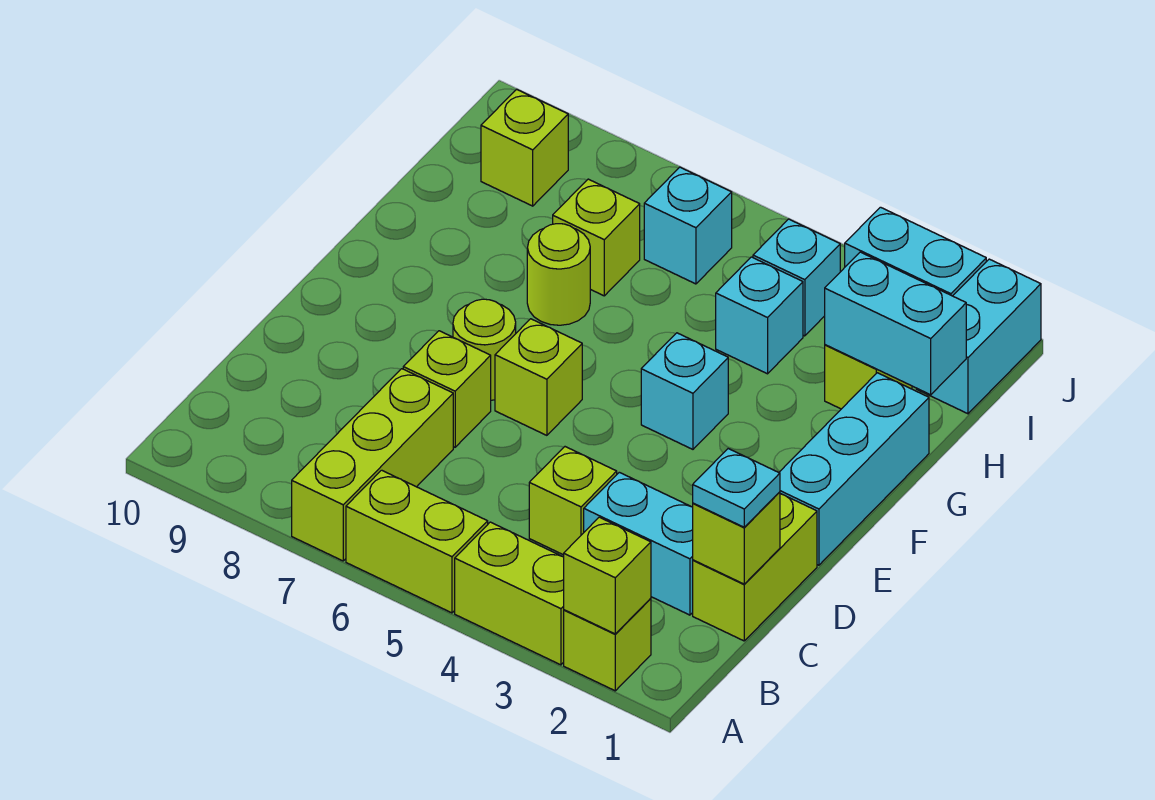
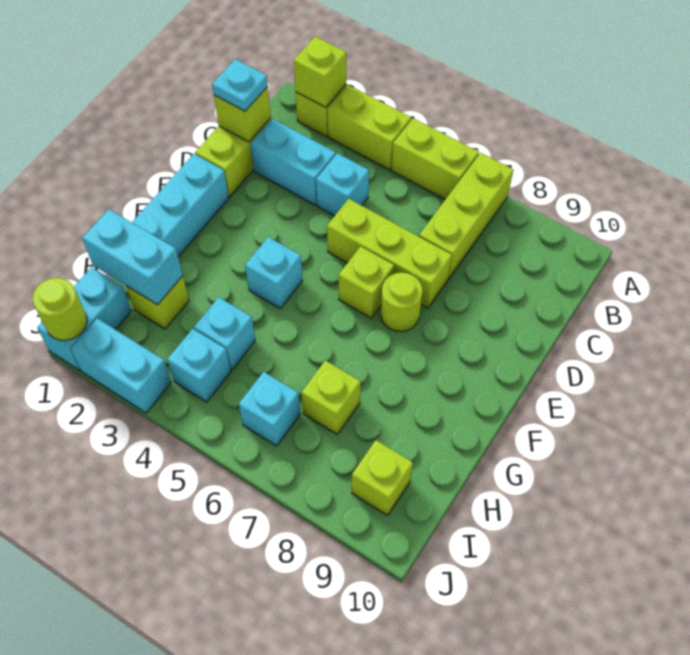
lime brick C4 level 1 -> cyan brick C4 level 1
lime brick D7 level 1 -> lime brick D5:D7 level 1
lime round brick G7 level 1 -> lime round brick J1 level 2

